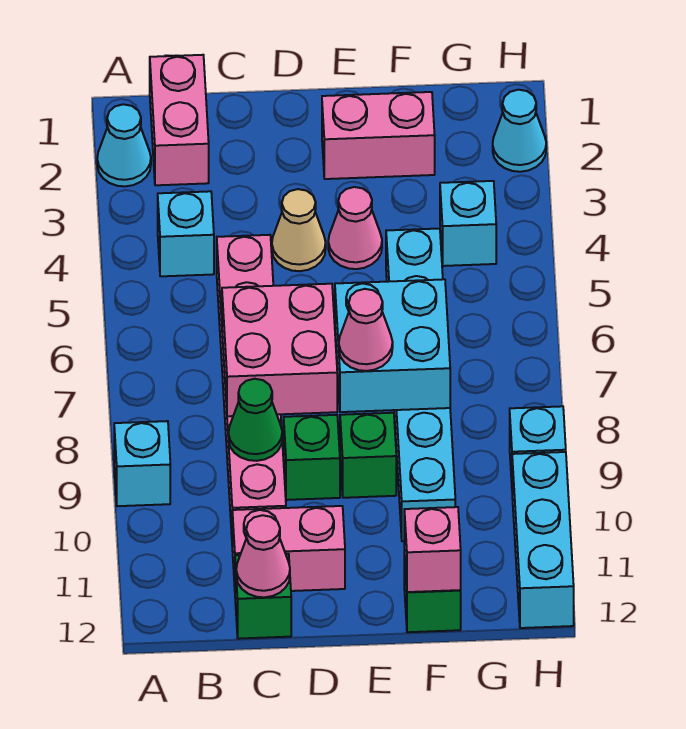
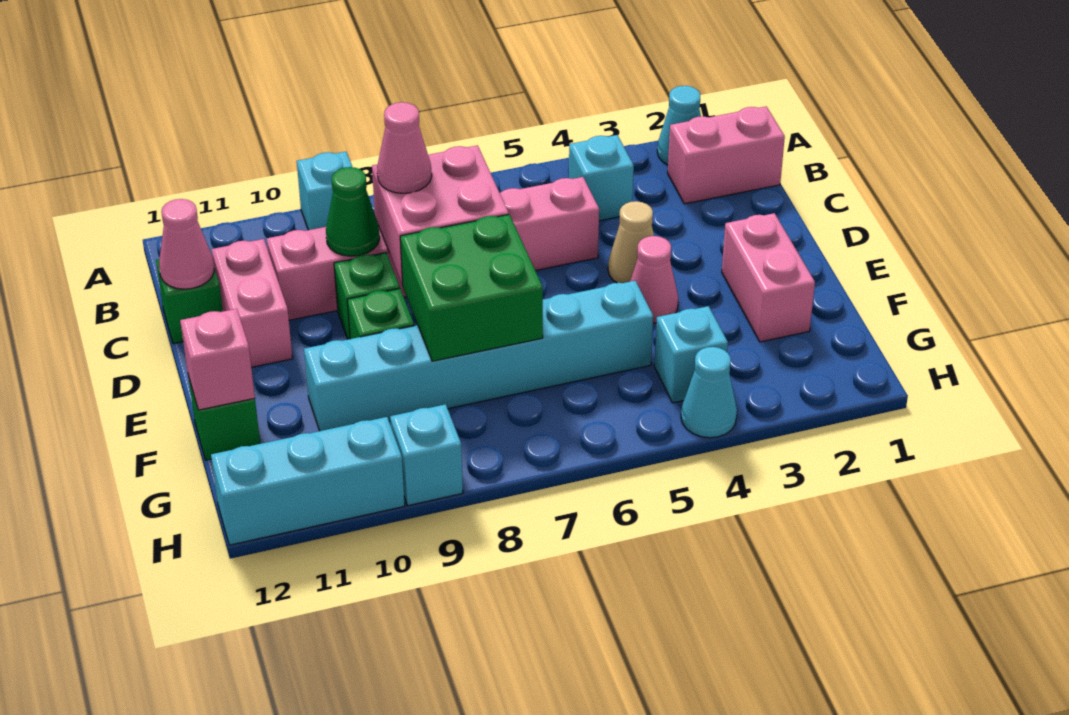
cyan brick E7:F8 level 2 -> green brick E7:F8 level 2
pink cone E8 level 3 -> pink cone C8 level 3
cyan cone H2 level 1 -> cyan cone H4 level 1

